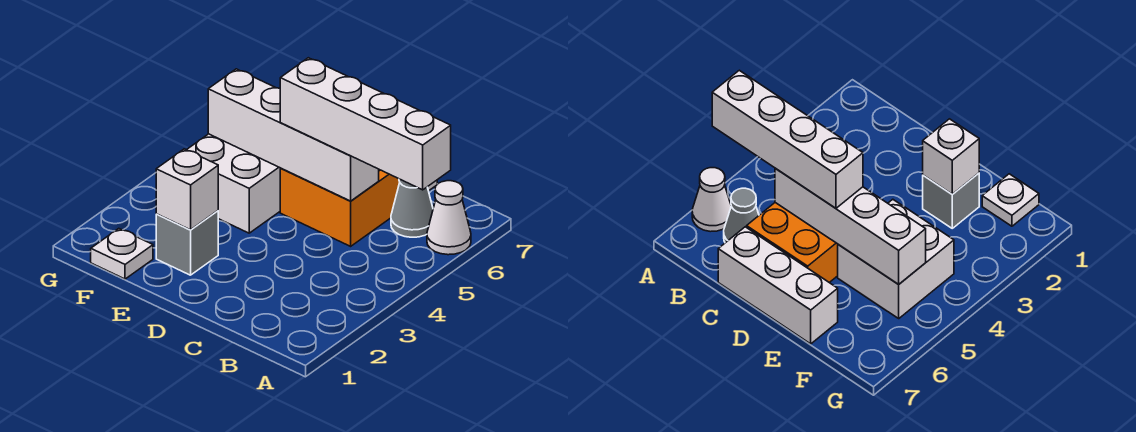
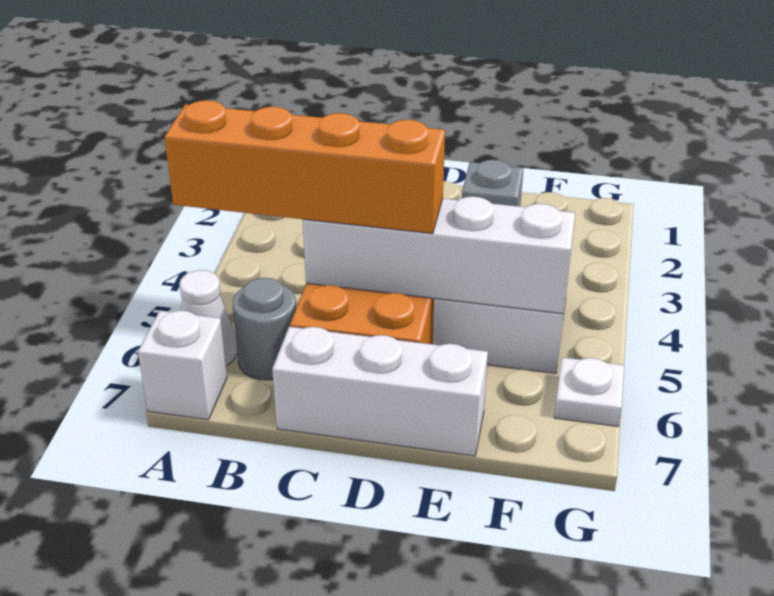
white brick A5:D5 level 3 -> orange brick A5:D5 level 3
grey cone B6 level 1 -> grey round brick B6 level 1
white brick E2 level 2 -> white brick A7 level 1
white plate F1 level 1 -> white plate G6 level 1

